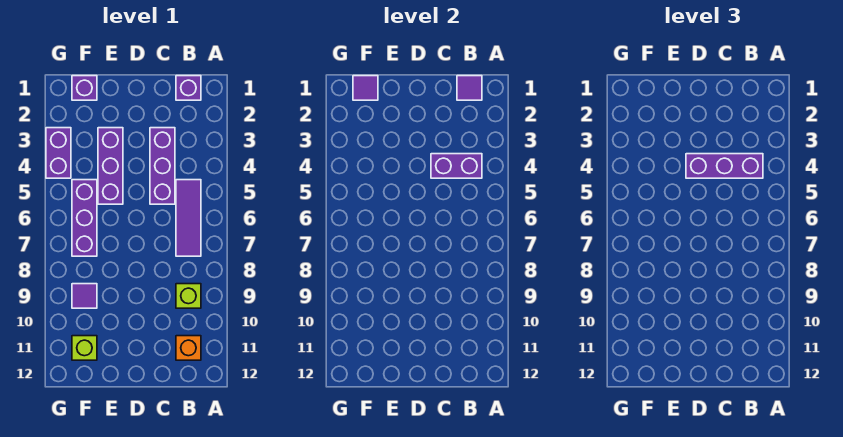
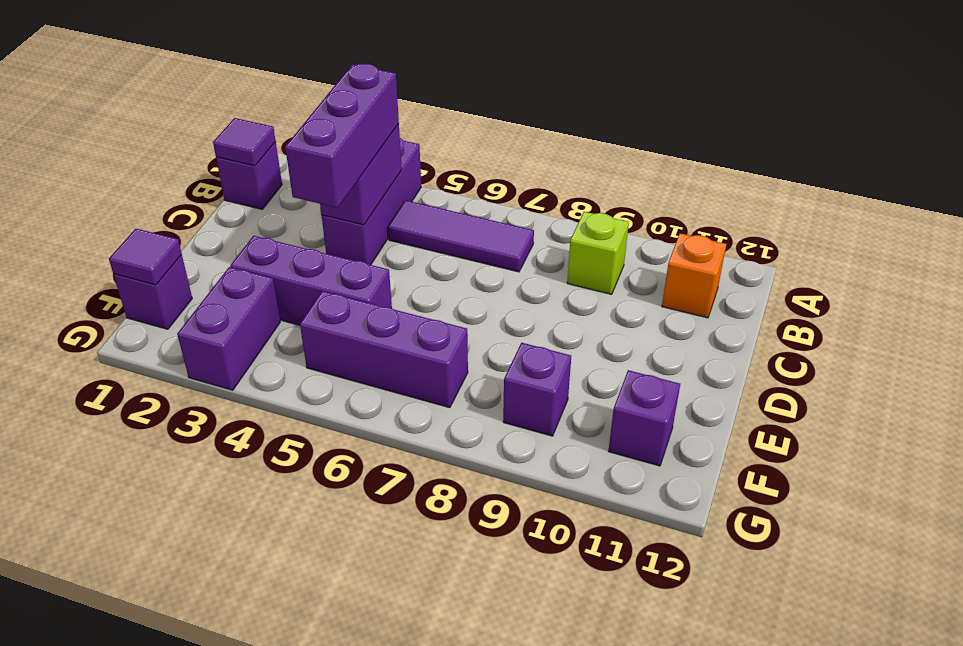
purple brick C3:C5 level 1 -> purple brick A4:C4 level 1
purple tile F9 level 1 -> purple brick F9 level 1
lime brick F11 level 1 -> purple brick F11 level 1
purple brick G3:G4 level 1 -> purple brick F3:G3 level 1

